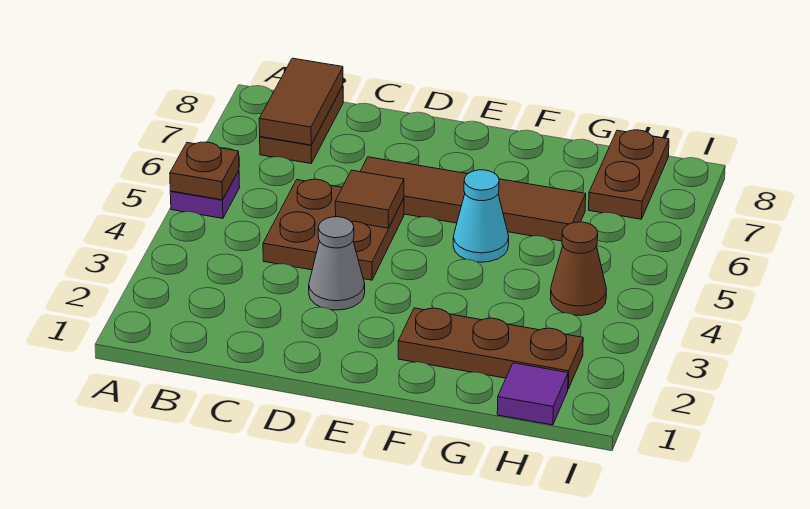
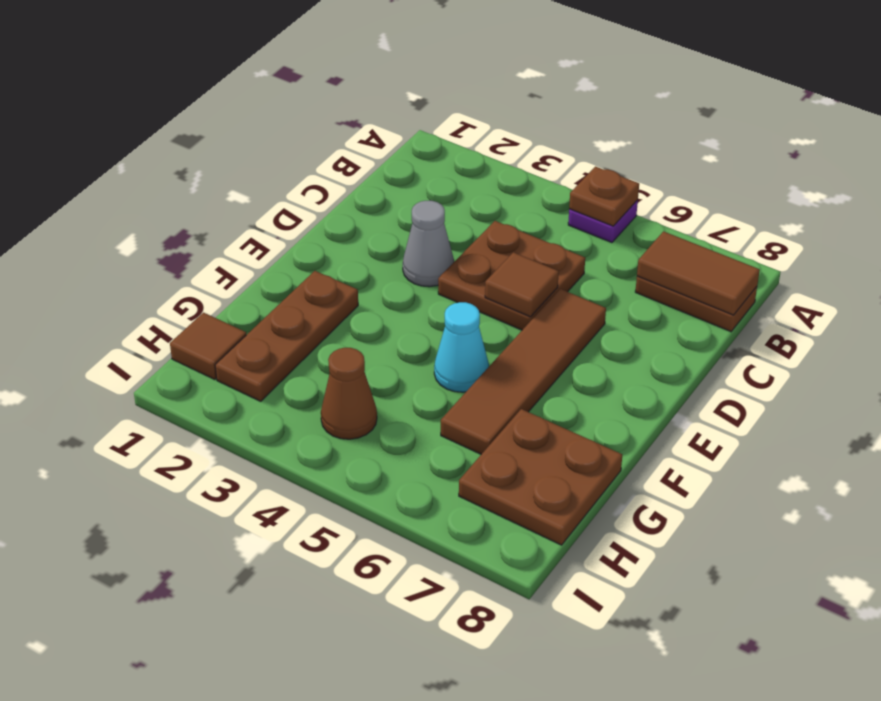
purple tile H1 level 1 -> brown tile H1 level 1
brown plate H7:H8 level 1 -> brown plate G7:H8 level 1

